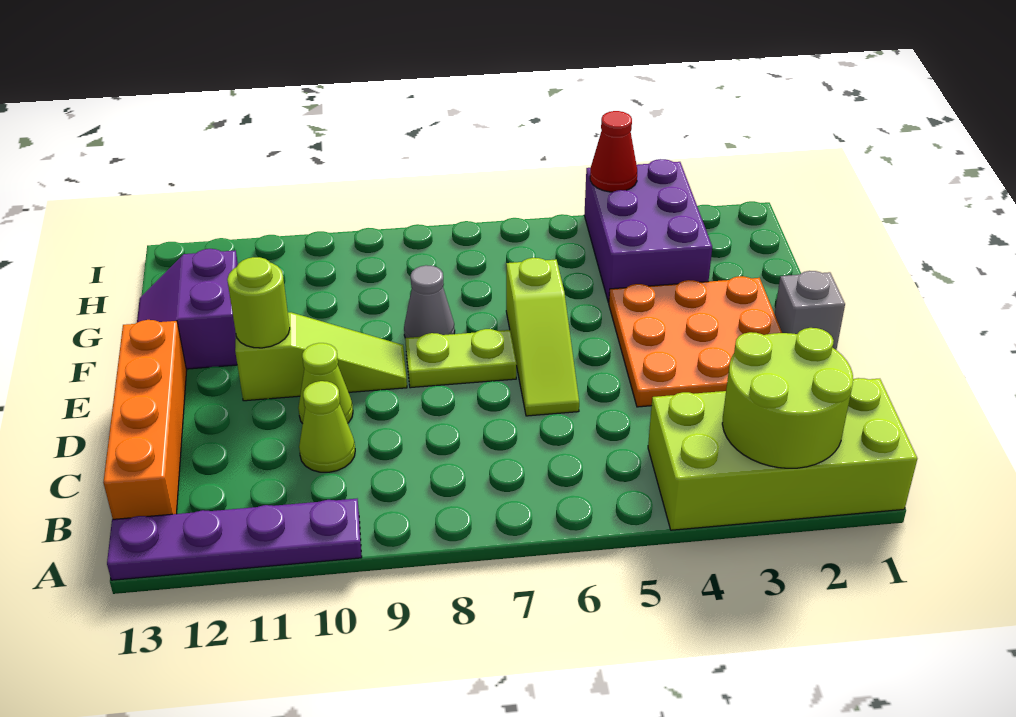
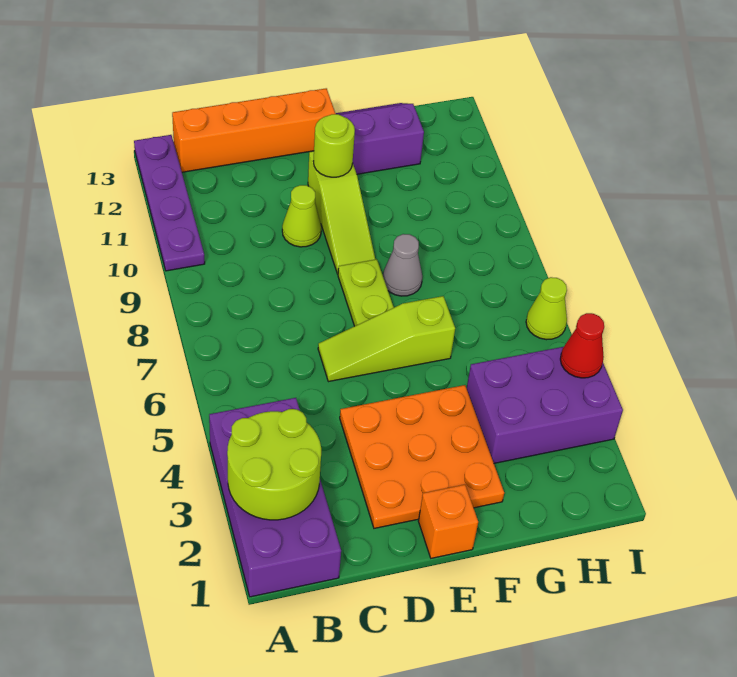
lime brick A1:B4 level 1 -> purple brick A1:B4 level 1
lime cone C10 level 1 -> lime cone I6 level 1
grey brick E1 level 1 -> orange brick E1 level 1

